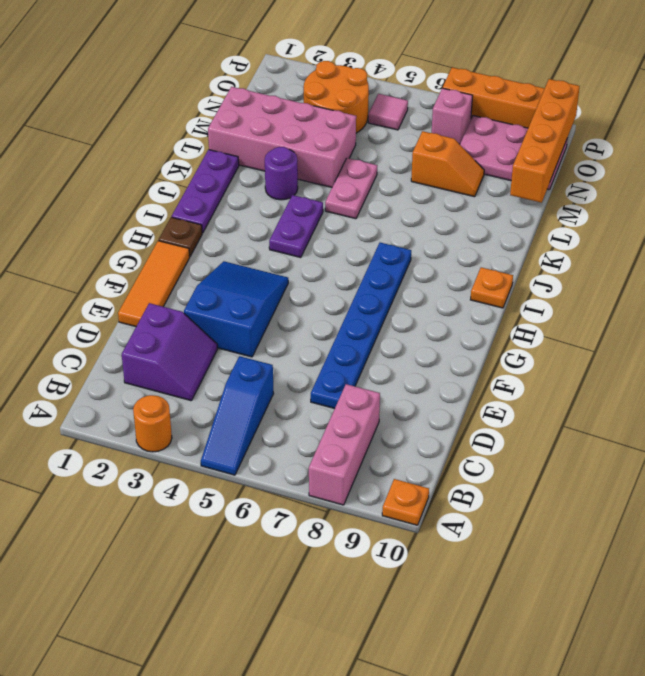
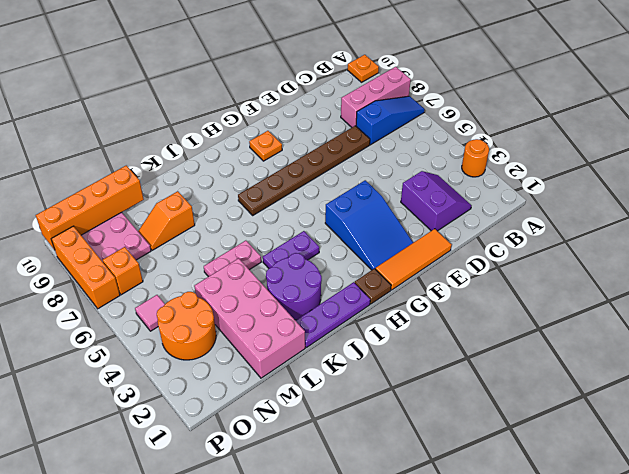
blue slope A5:C5 level 1 top C -> blue slope A7:C7 level 1 top C
purple slope C2:D3 level 1 top 2 -> purple slope C2:D3 level 1 top D
blue plate D7:I7 level 1 -> brown plate D7:I7 level 1
blue slope E3:G4 level 1 top E -> blue slope F2:G4 level 1 top 4
orange plate I10 level 1 -> orange plate G9 level 1
purple round brick K3 level 1 -> purple round brick J2:K3 level 1
orange slope M7:M8 level 1 top 7 -> orange slope L8:M8 level 1 top L
pink brick O7 level 1 -> orange brick O7 level 1

